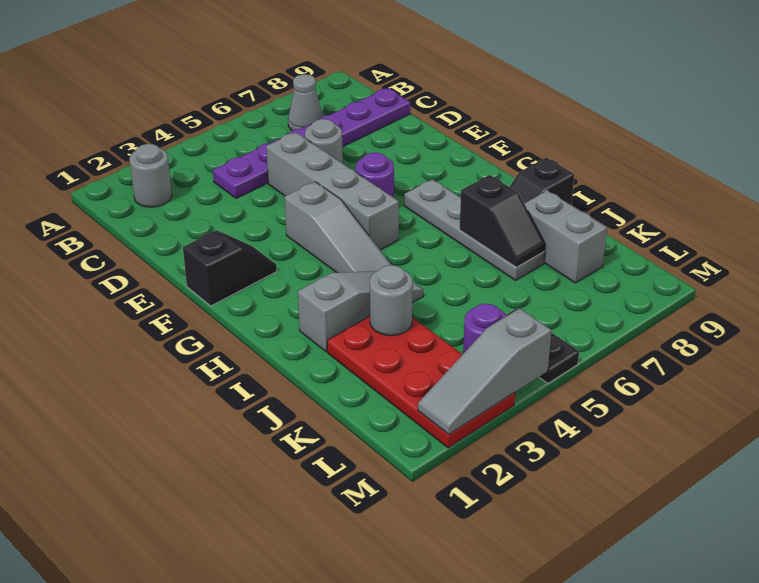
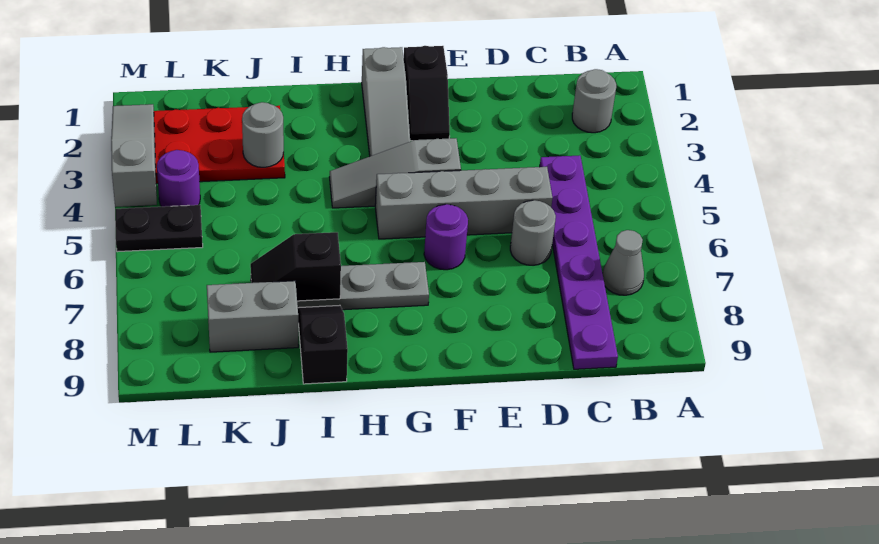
grey slope I2:I4 level 1 top 2 -> grey slope G1:G3 level 1 top 1

